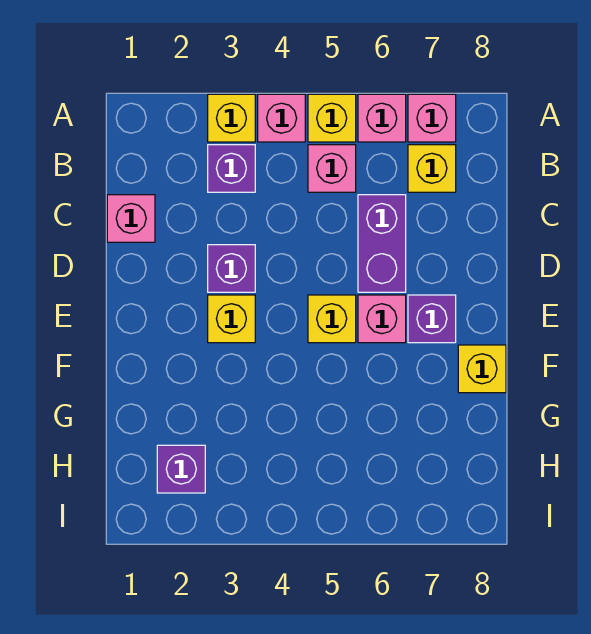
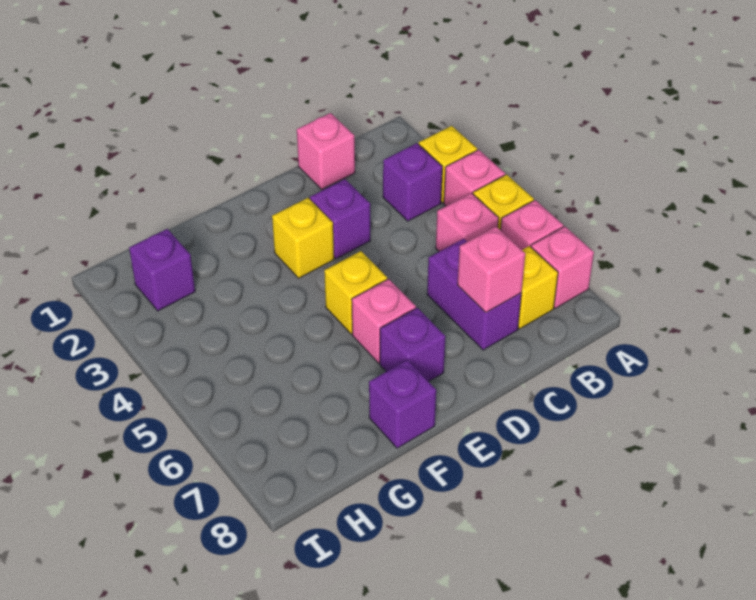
purple brick C6:D6 level 1 -> purple brick C6:C7 level 1
none -> pink brick C7 level 2
yellow brick F8 level 1 -> purple brick F8 level 1

